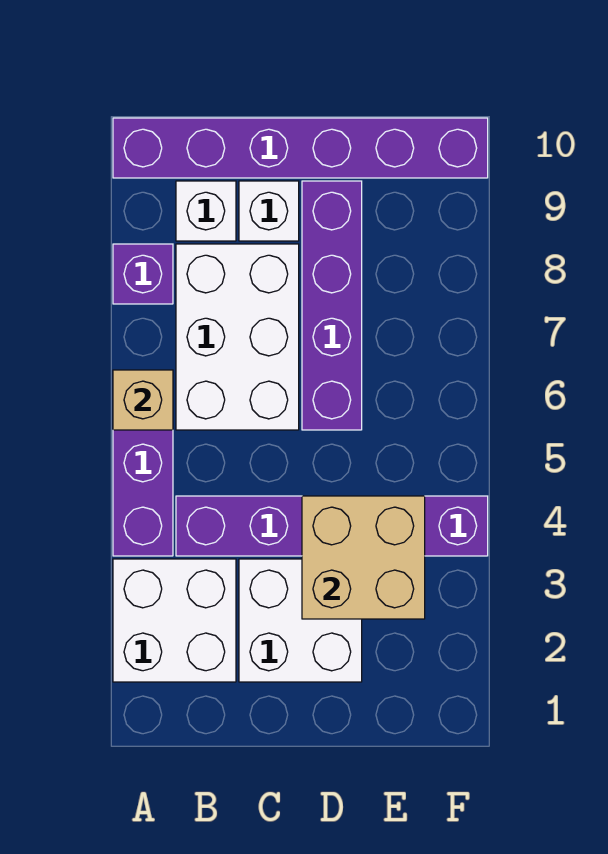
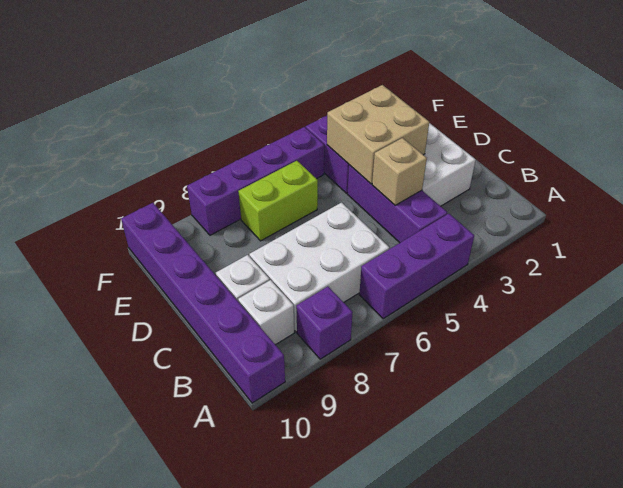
white brick A2:B3 level 1 -> none
tan brick A6 level 2 -> tan brick C4 level 2
purple brick D6:D9 level 1 -> purple brick F5:F8 level 1
none -> lime brick E6:E7 level 1

